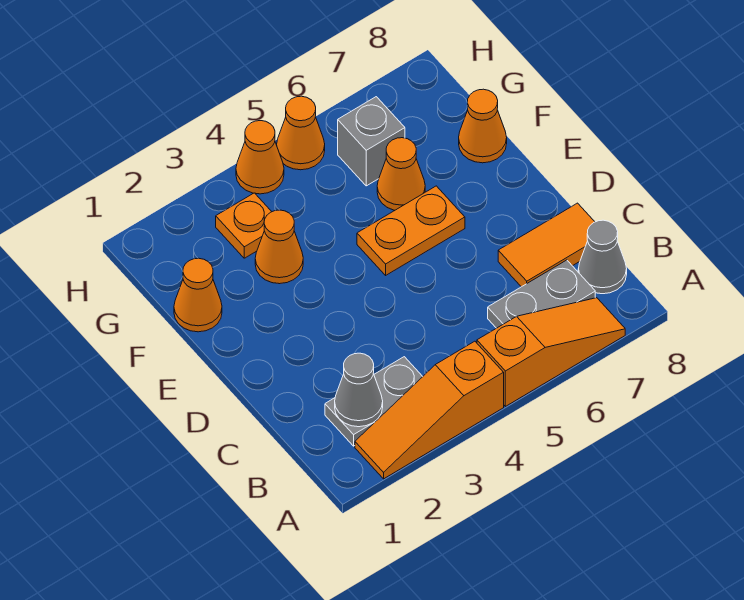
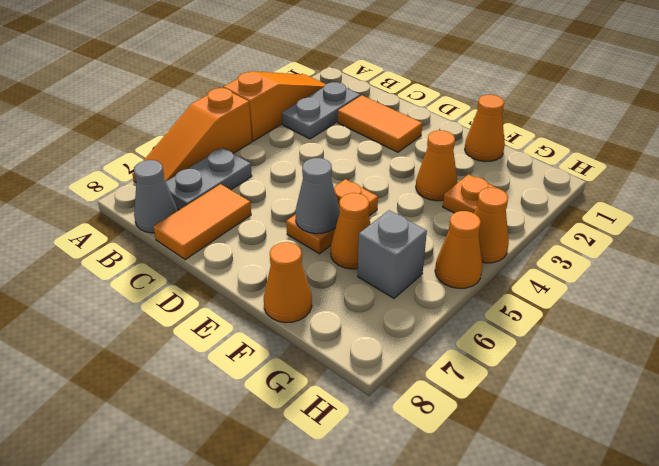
grey cone B2 level 2 -> grey cone E6 level 2
none -> orange tile C2:D2 level 1

